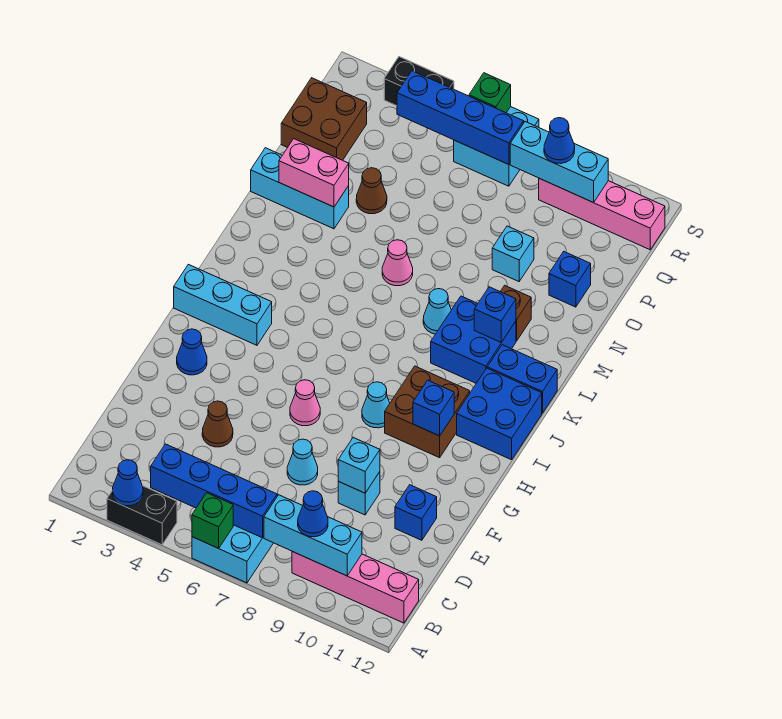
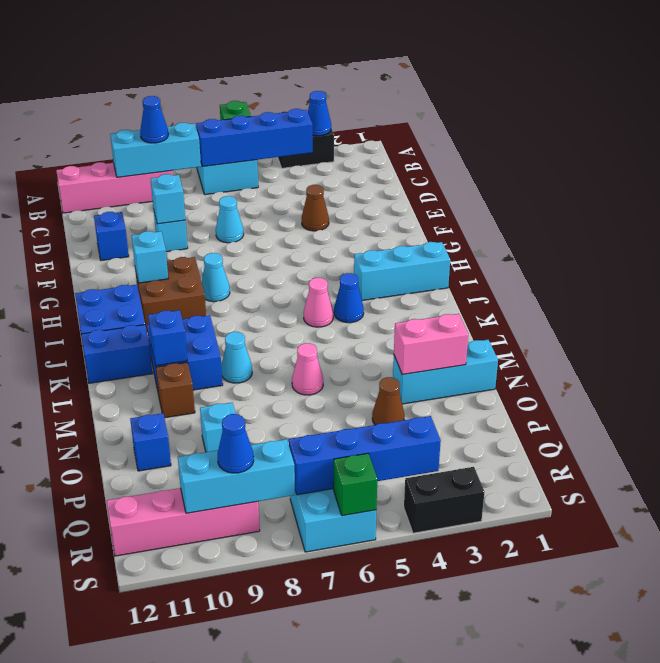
blue cone G2 level 1 -> blue cone J4 level 1
pink cone G6 level 1 -> pink cone J5 level 1
blue brick H10 level 2 -> cyan brick H10 level 2
brown brick P1:Q2 level 1 -> none

